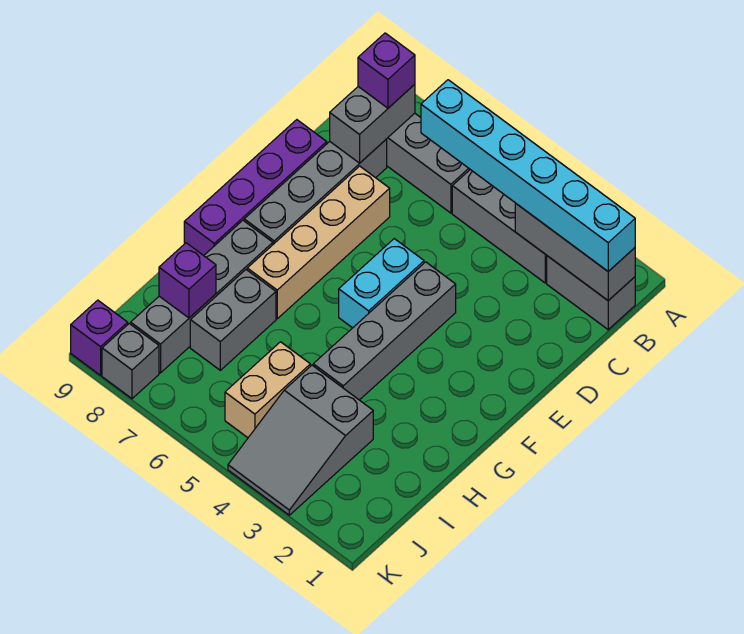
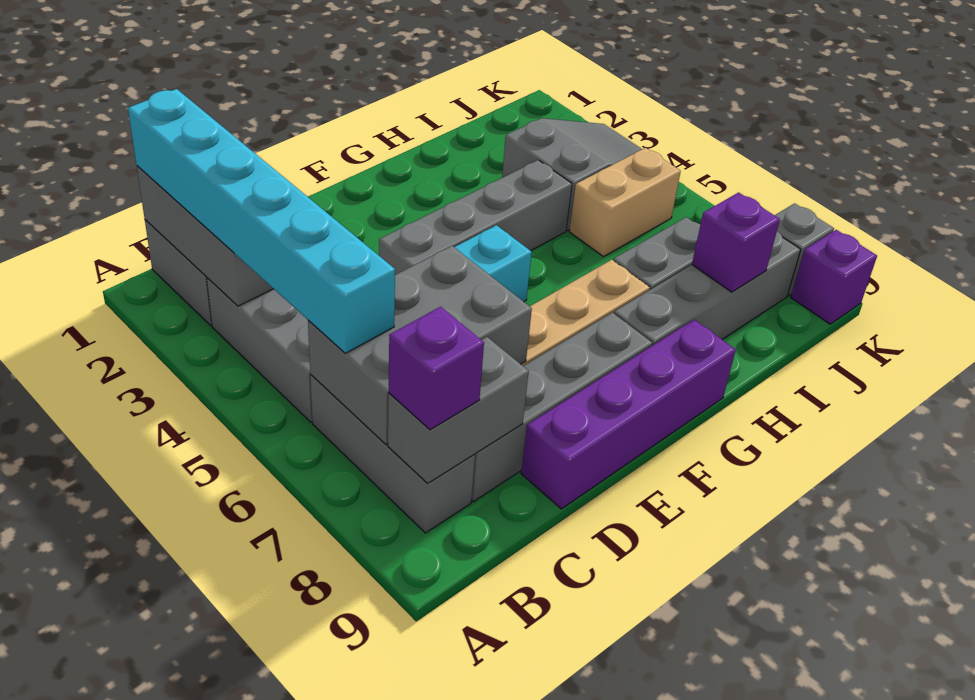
none -> grey brick B6:D7 level 2

